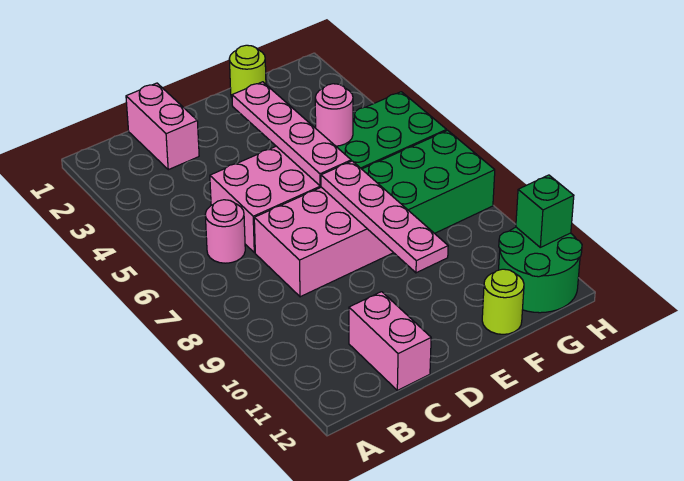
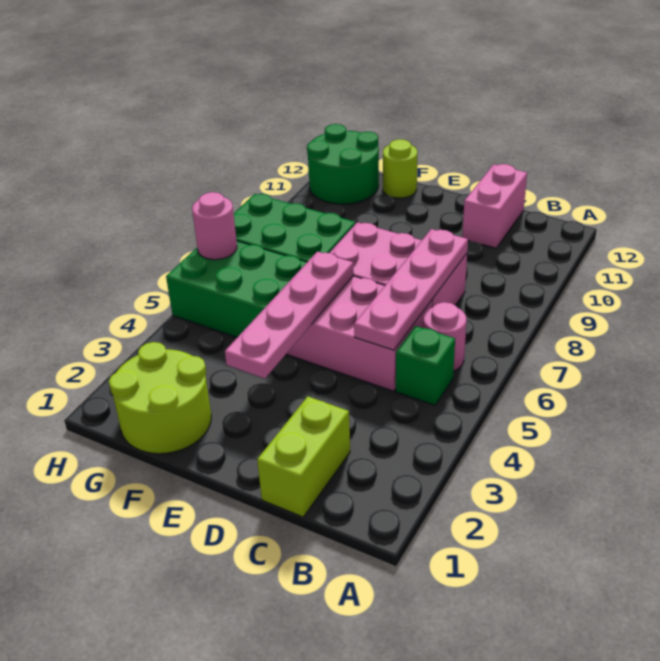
pink brick C1:C2 level 1 -> lime brick C1:C2 level 1
pink plate E7:E10 level 2 -> pink plate C5:C8 level 2
lime round brick F1 level 1 -> lime round brick F1:G2 level 1
pink round brick F5 level 2 -> pink round brick H6 level 2
green brick H11 level 2 -> green brick B5 level 1

